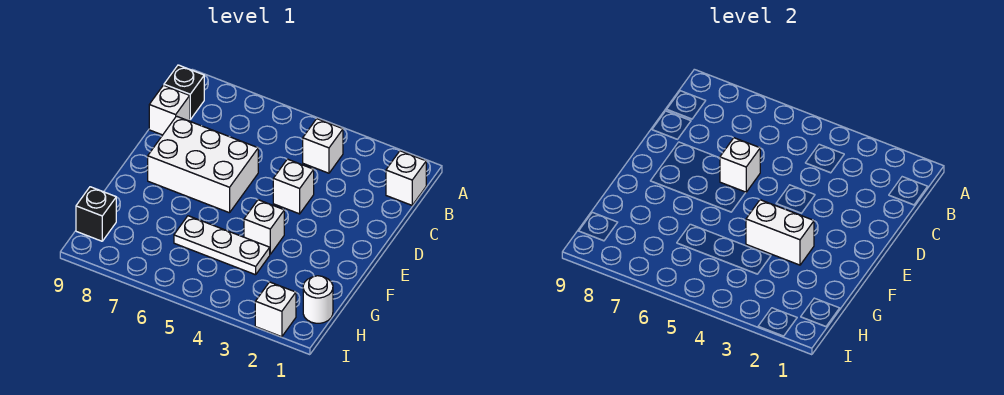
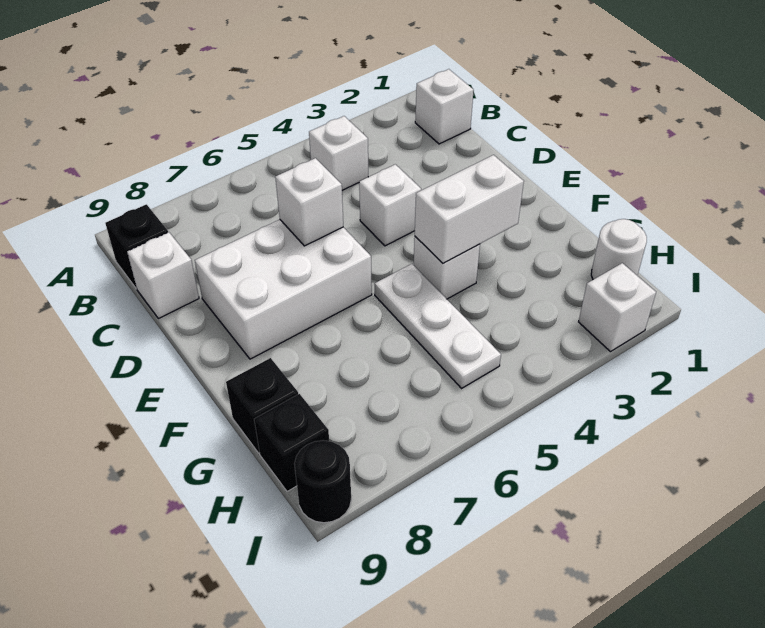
white plate G4:G6 level 1 -> white plate F5:H5 level 1
none -> black brick G9 level 1
none -> black round brick I9 level 1

